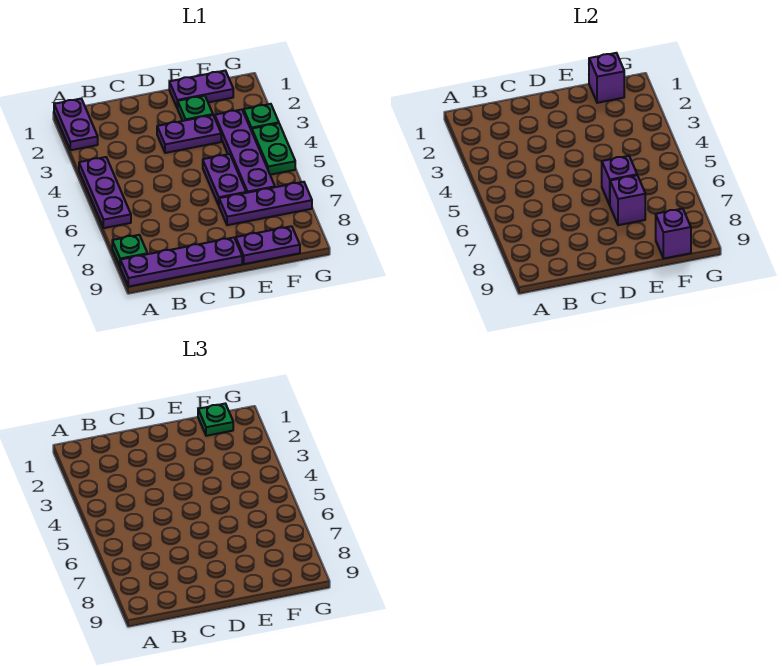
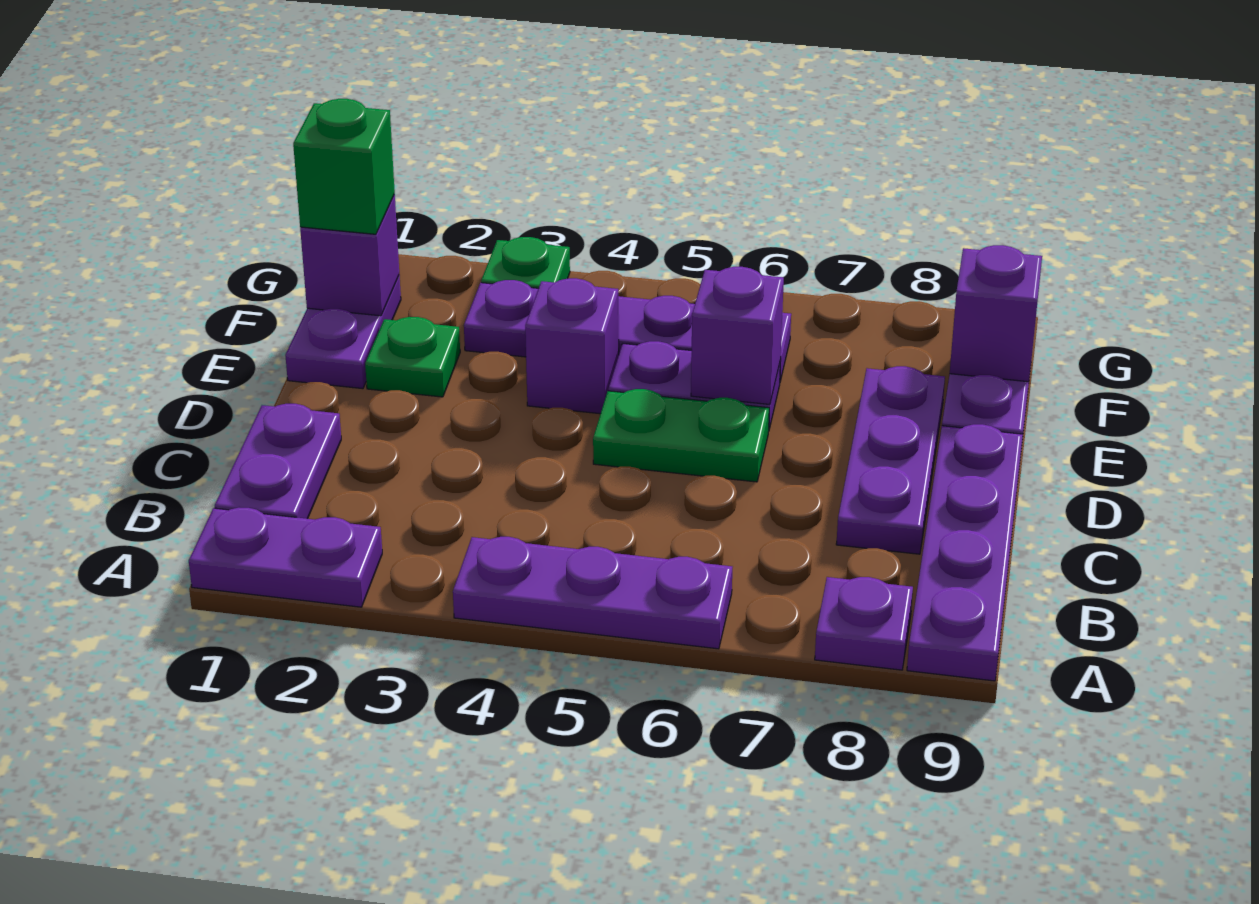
green plate A8 level 1 -> purple plate A8 level 1
purple plate D3:E3 level 1 -> purple plate B1:C1 level 1
purple plate E7:G7 level 1 -> purple plate C8:E8 level 1
purple brick E7 level 2 -> purple brick E4 level 1
green plate F1 level 3 -> green brick F1 level 3
green plate G4:G5 level 1 -> green plate D5:D6 level 1

